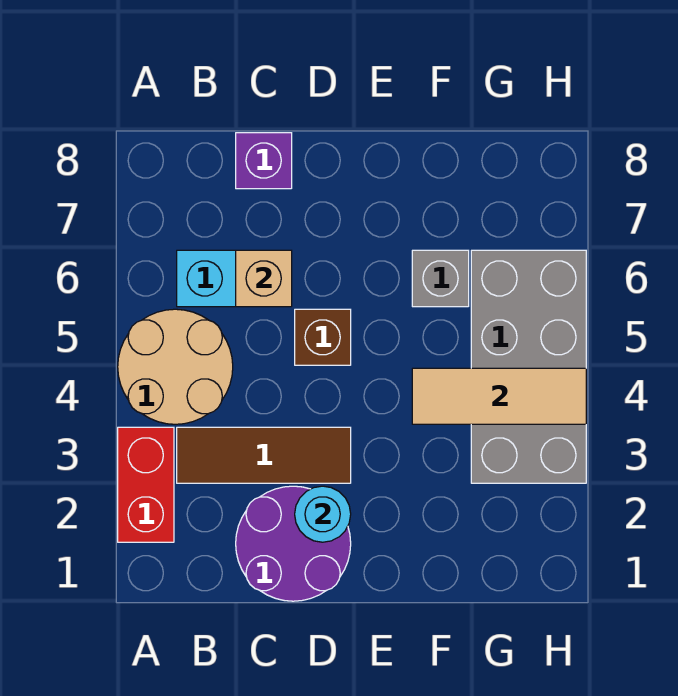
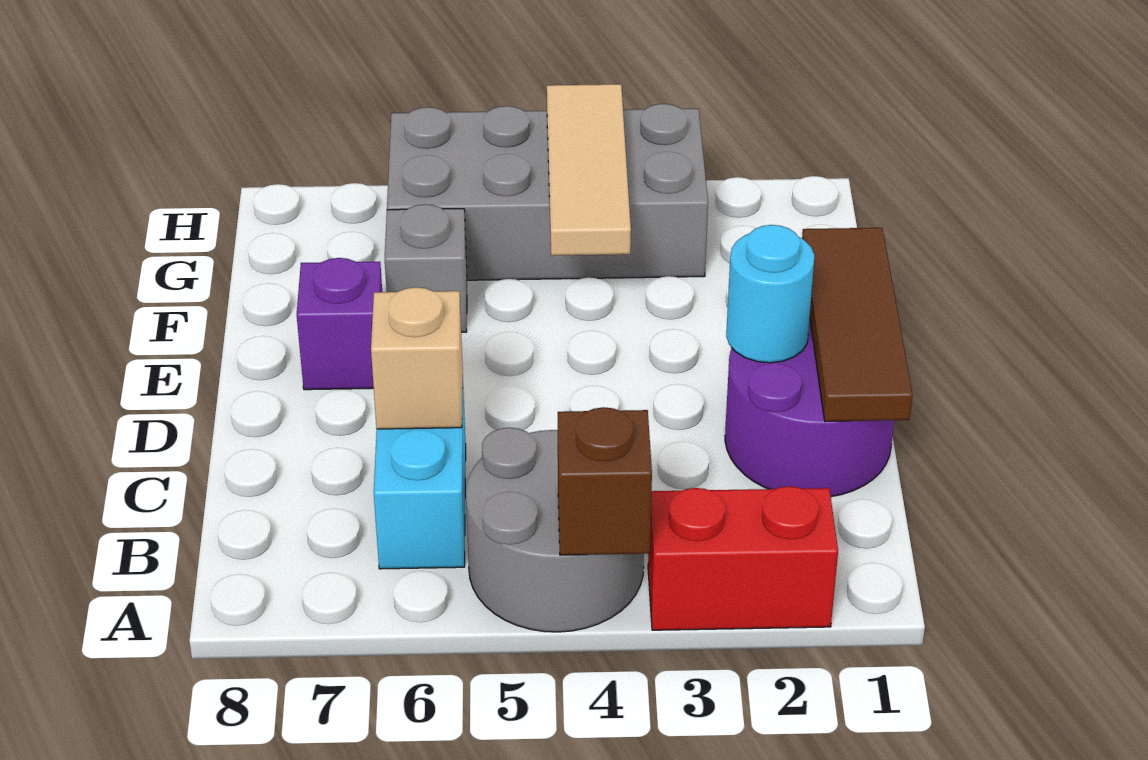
tan round brick A4:B5 level 1 -> grey round brick A4:B5 level 1
brown tile B3:D3 level 1 -> brown tile C1:E1 level 2
purple brick C8 level 1 -> purple brick E7 level 1
brown brick D5 level 1 -> brown brick A4 level 2

